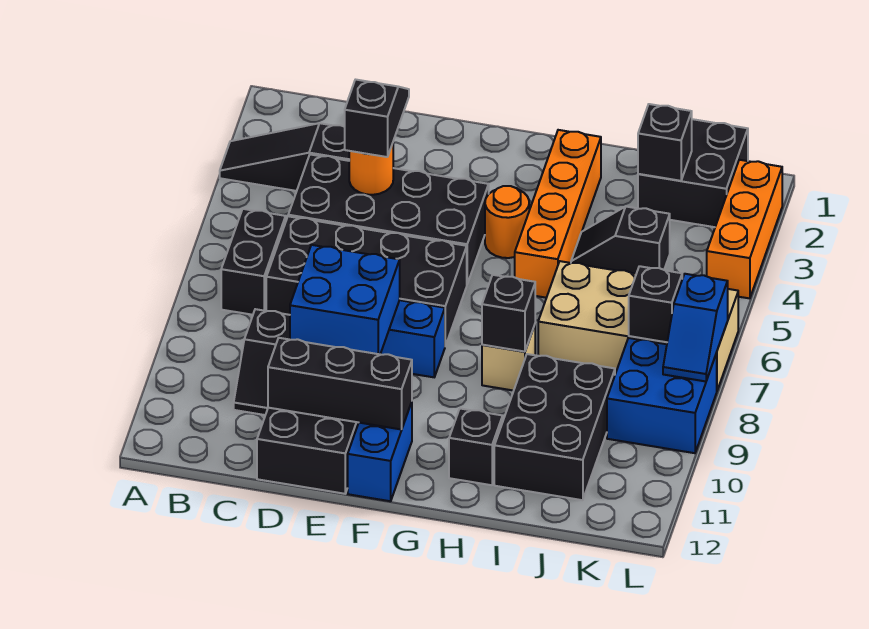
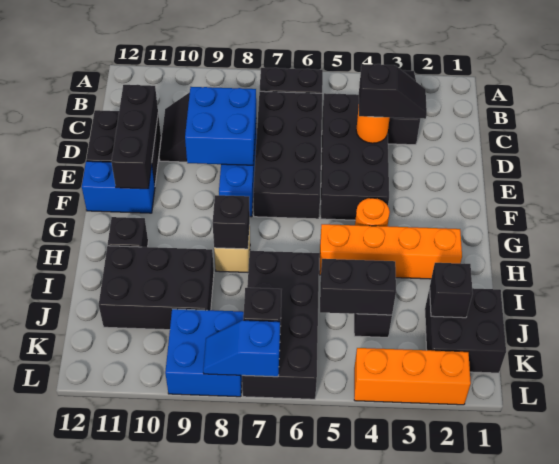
tan brick I6:L7 level 1 -> black brick I6:L7 level 1
none -> black brick J4:J5 level 2

